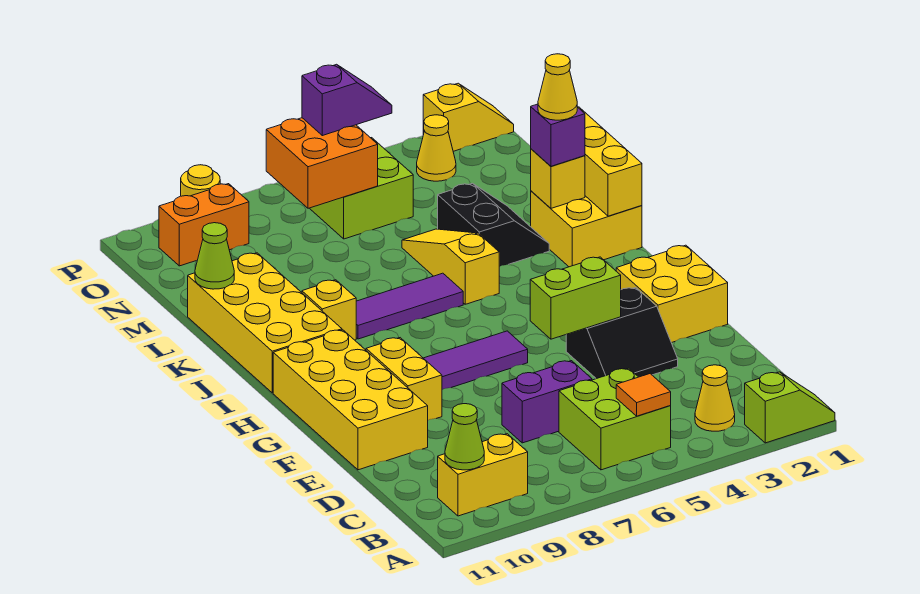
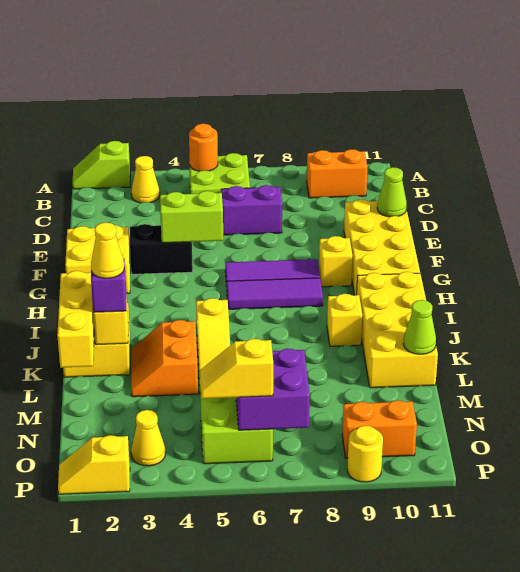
orange tile B5 level 2 -> orange round brick B5 level 2
yellow brick B9:B10 level 1 -> orange brick B9:B10 level 1
lime cone B10 level 2 -> lime cone E11 level 2
yellow brick F9:G9 level 1 -> yellow brick G9 level 1
purple tile J6:J8 level 1 -> purple tile H6:H8 level 1
black slope K3:L4 level 1 top 4 -> orange slope K3:L4 level 1 top 4
orange brick N6:O7 level 2 -> purple brick N6:O7 level 2
purple slope O5:O6 level 3 top 6 -> yellow slope O5:O6 level 3 top 6

